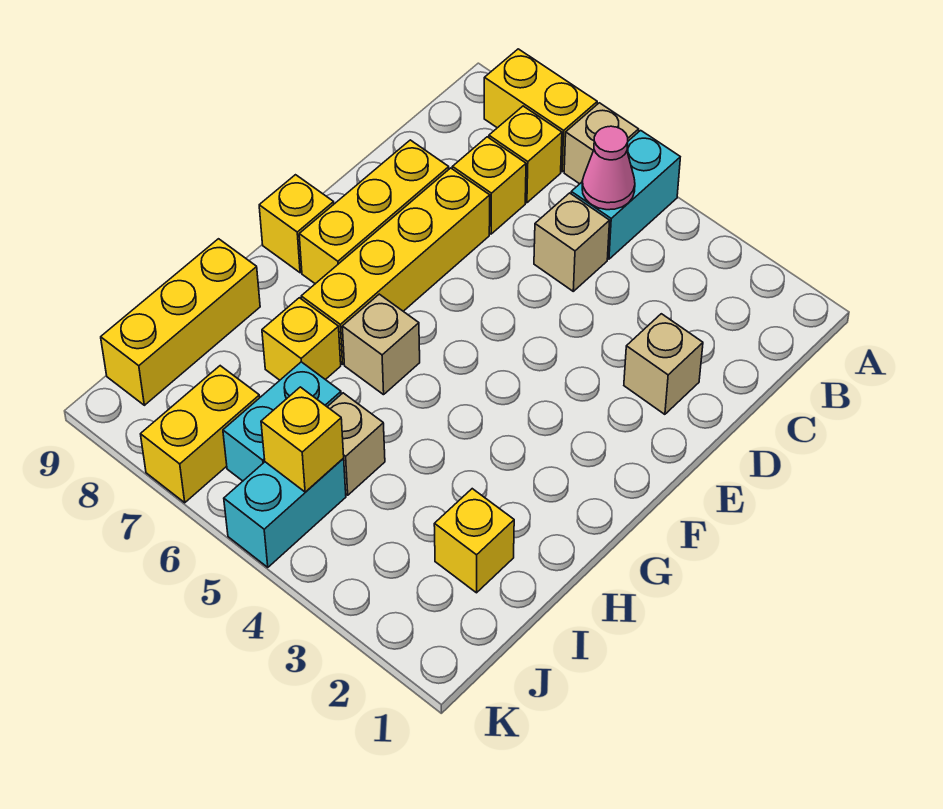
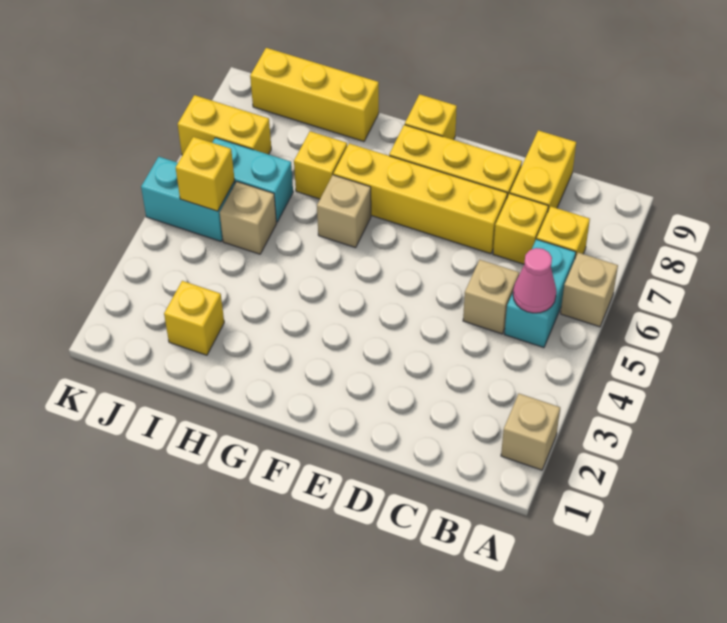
cyan brick A5:B5 level 1 -> cyan brick B5:B6 level 1
yellow brick A7:A8 level 1 -> yellow brick C8:C9 level 1
tan brick D2 level 1 -> tan brick A2 level 1

